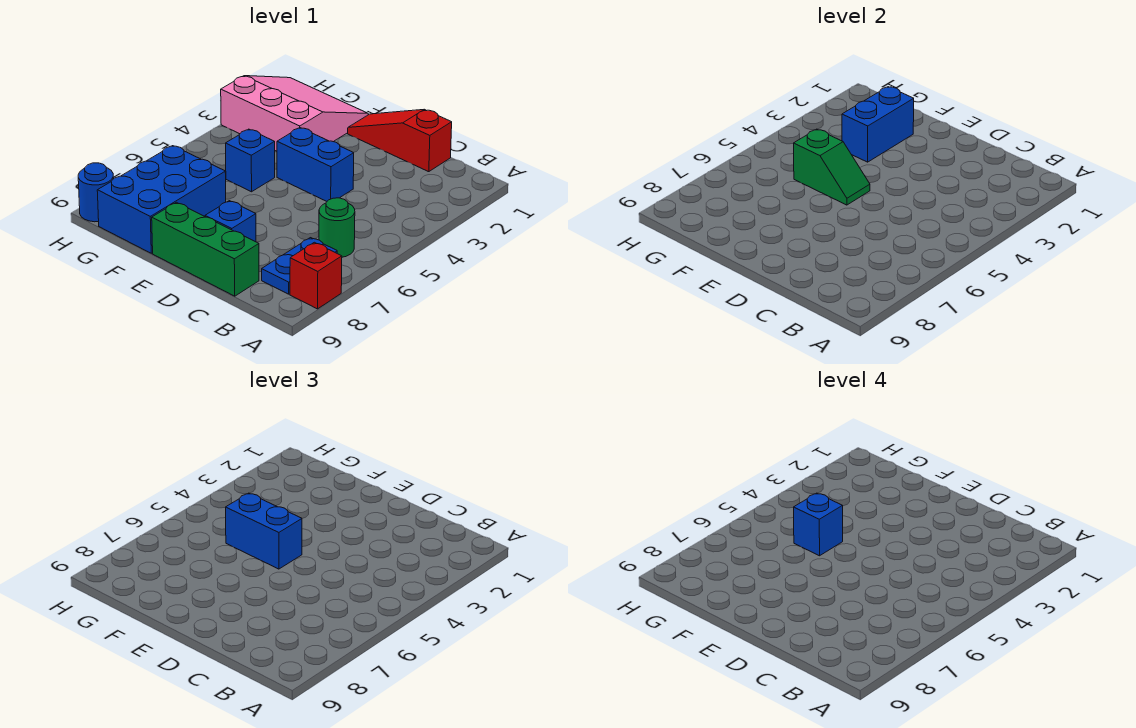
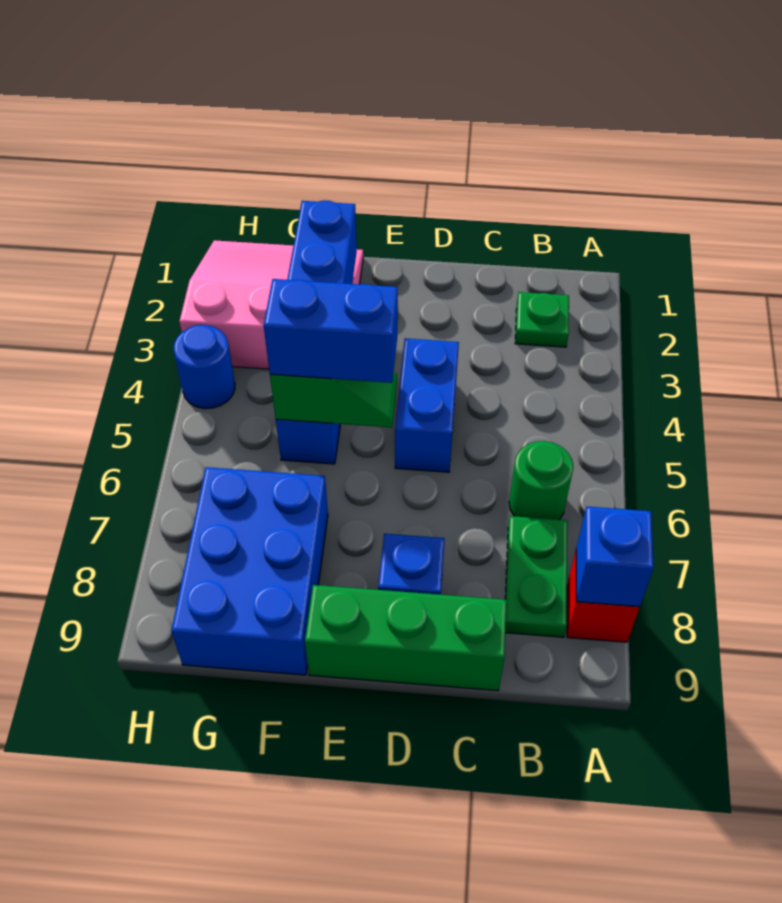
none -> green plate B2 level 1
blue plate B7:B8 level 1 -> green plate B7:B8 level 1
red slope C1:E1 level 1 top C -> none
blue brick D4:E4 level 1 -> blue brick D4:D5 level 1
blue brick F5 level 4 -> blue brick A8 level 2
blue round brick H9 level 1 -> blue round brick H4 level 1

